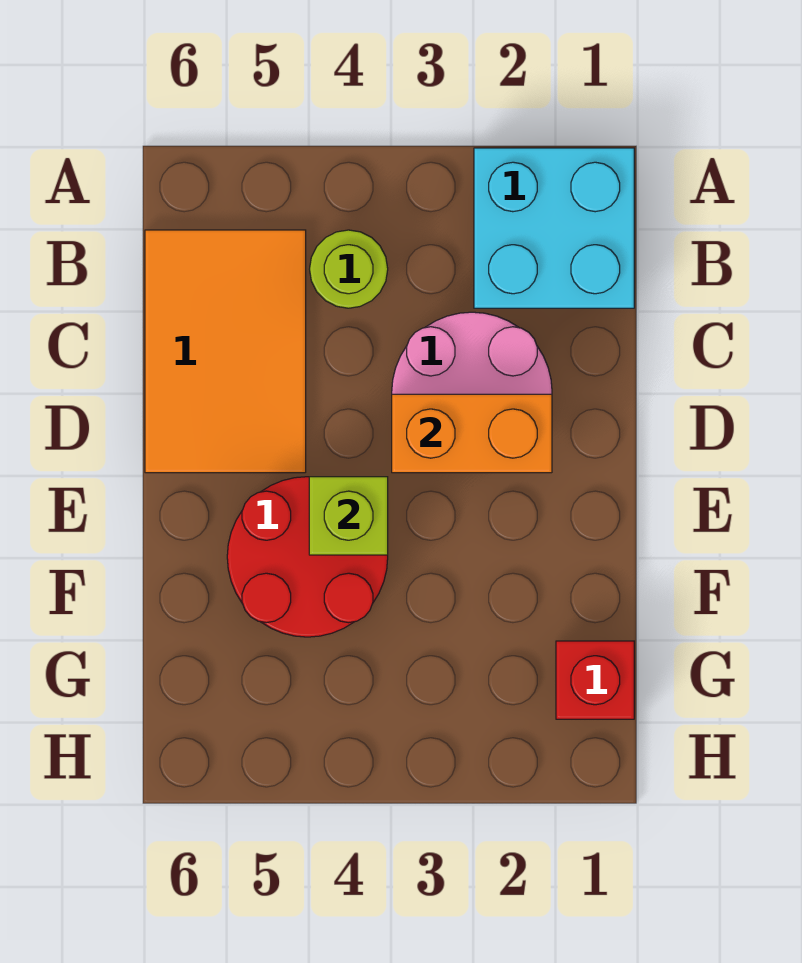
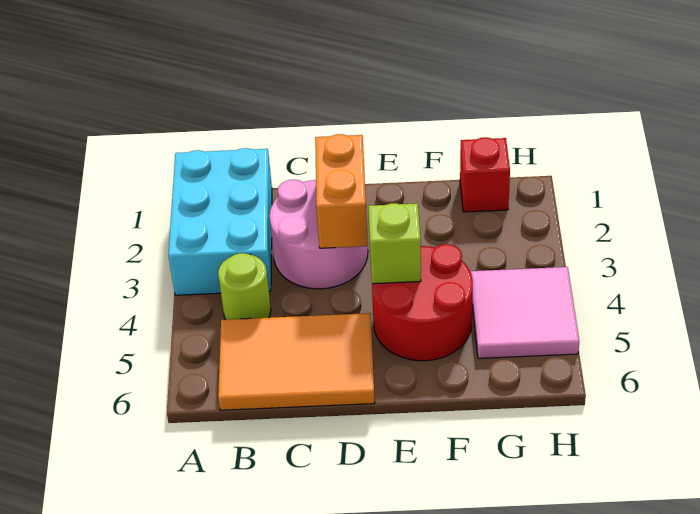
cyan brick A1:B2 level 1 -> cyan brick A1:B3 level 1
none -> pink tile G4:H5 level 1

